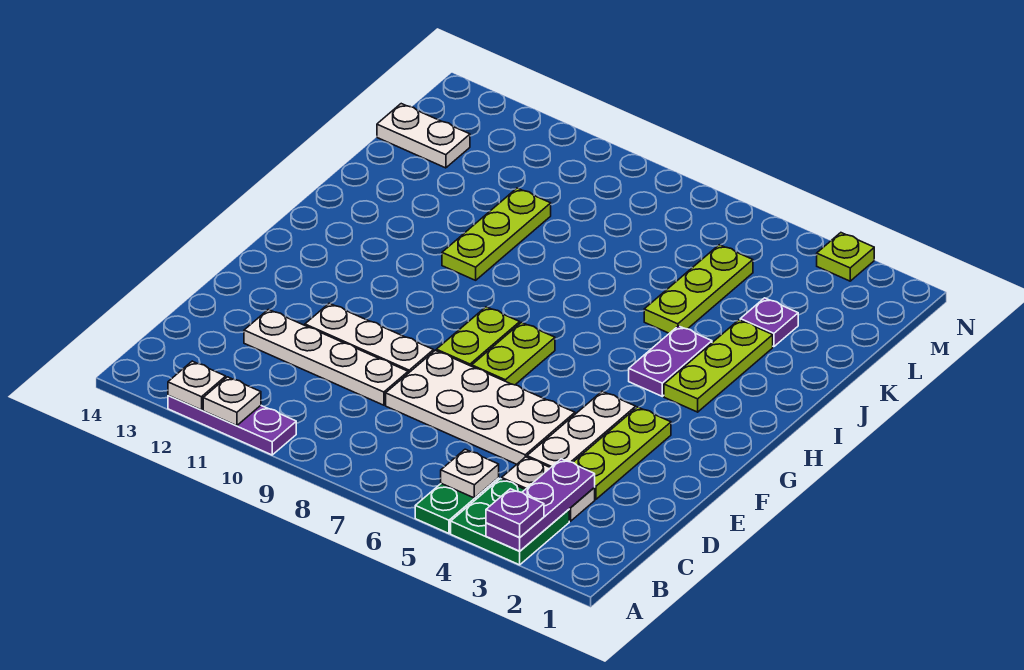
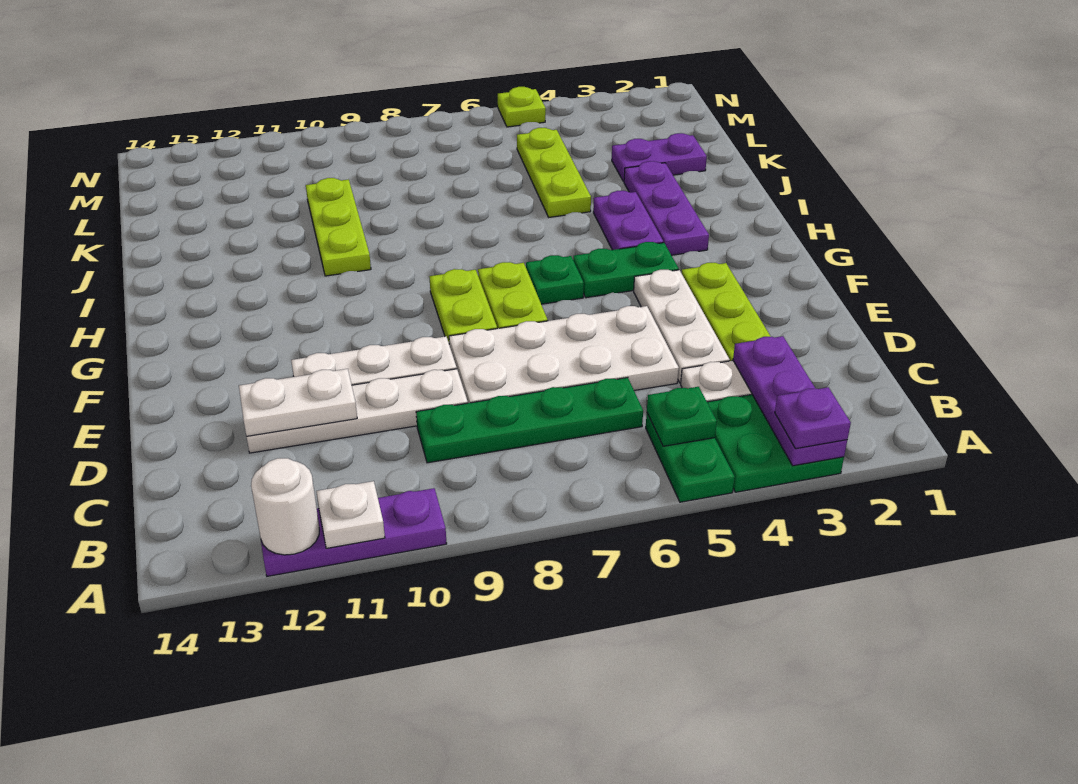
white plate A12 level 2 -> white round brick A12 level 2
white plate B5 level 2 -> green plate B5 level 2
none -> green plate C6:C9 level 1
none -> green plate G4:G5 level 1
none -> green plate G6 level 1
lime plate H3:J3 level 1 -> purple plate H3:J3 level 1
purple plate K3 level 1 -> purple plate K2:K3 level 1
white plate L13:L14 level 1 -> white plate D11:D12 level 2
lime plate N3 level 1 -> lime plate N5 level 1

